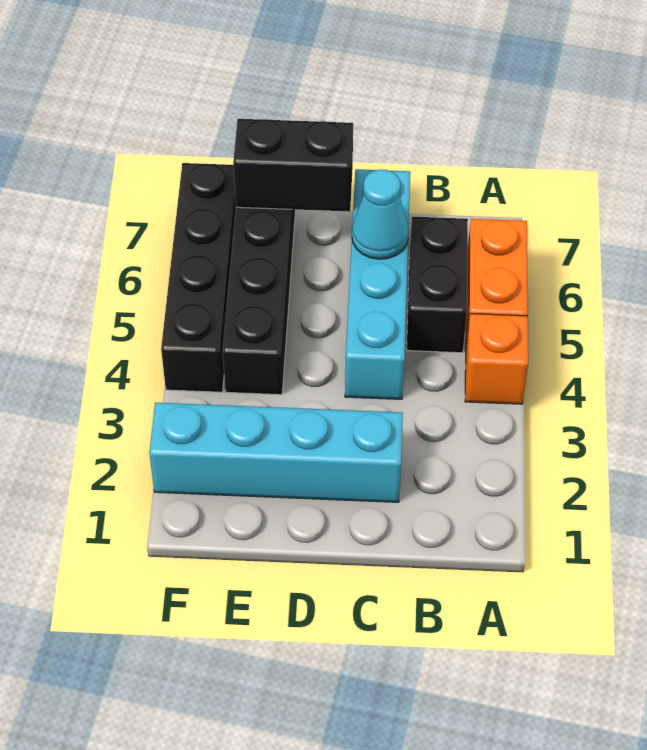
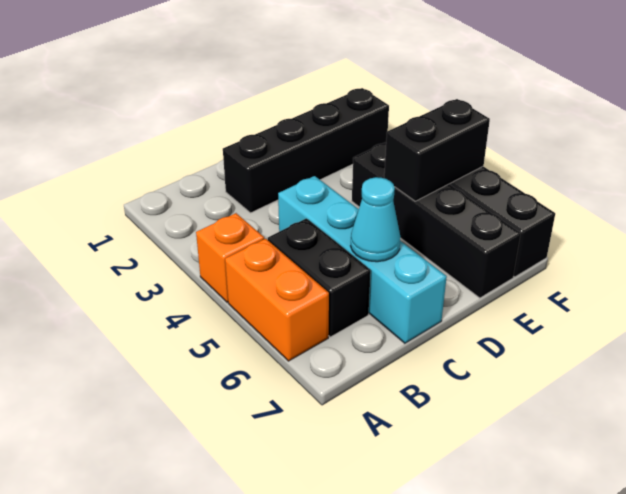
cyan brick C2:F2 level 1 -> black brick C2:F2 level 1
black brick D7:E7 level 2 -> black brick E5:F5 level 2

